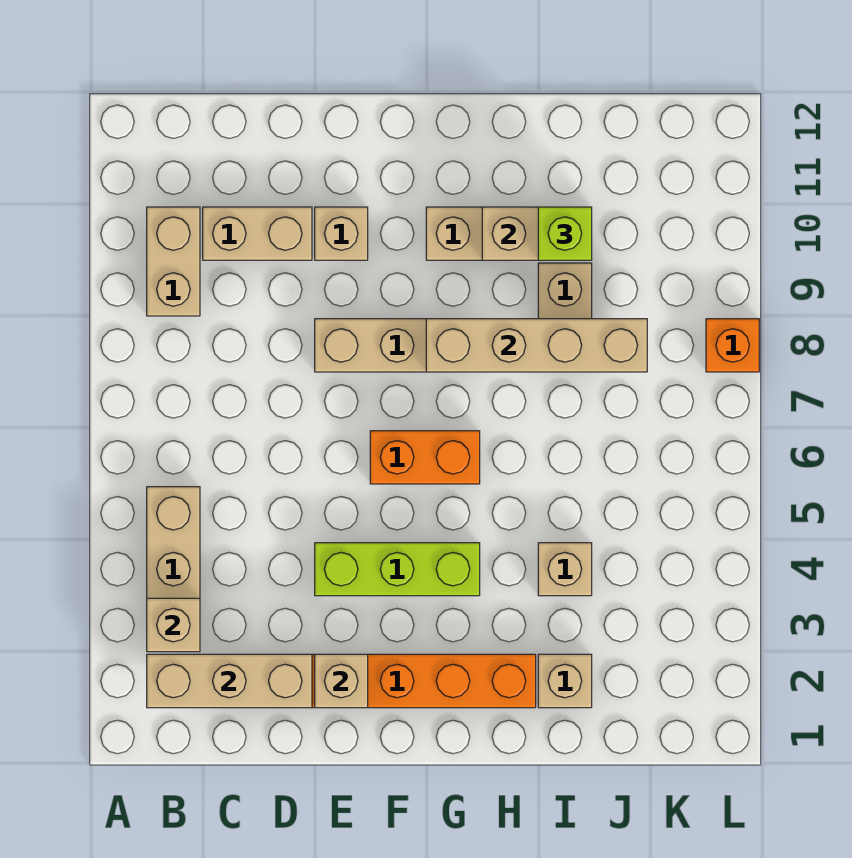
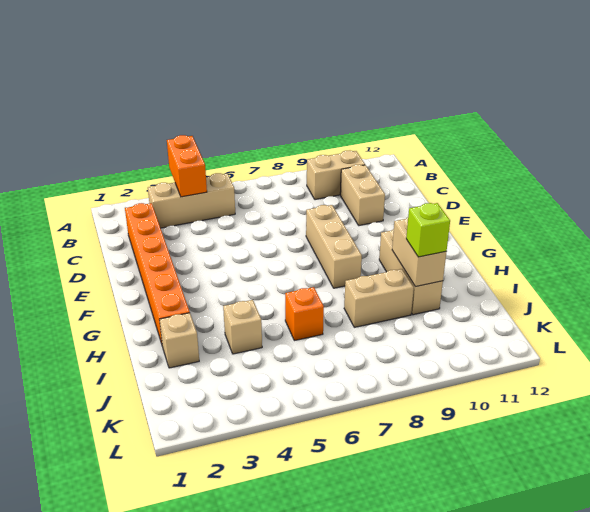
tan brick B2:D2 level 2 -> none
tan brick B3 level 2 -> none
tan brick E2 level 2 -> none
lime brick E4:G4 level 1 -> none
tan brick E10 level 1 -> none
orange brick F6:G6 level 1 -> orange brick A4:B4 level 2
tan brick G8:J8 level 2 -> none
orange brick L8 level 1 -> orange brick I6 level 1

